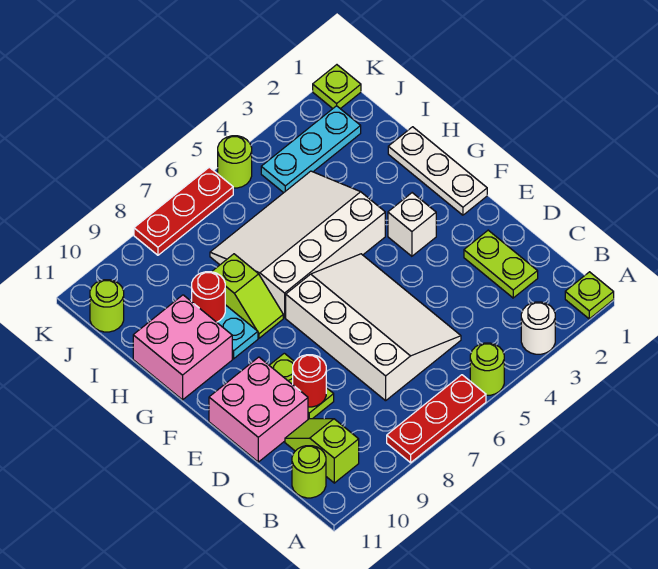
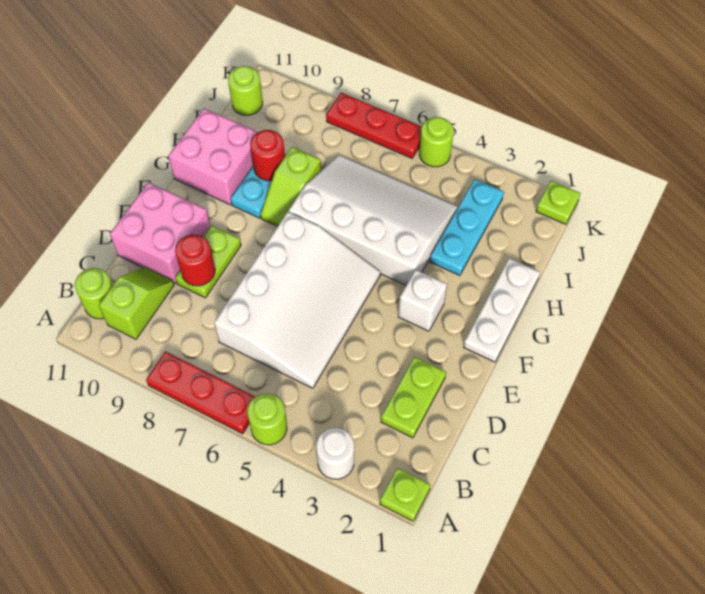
cyan plate J2:J4 level 1 -> cyan plate H3:J3 level 1

